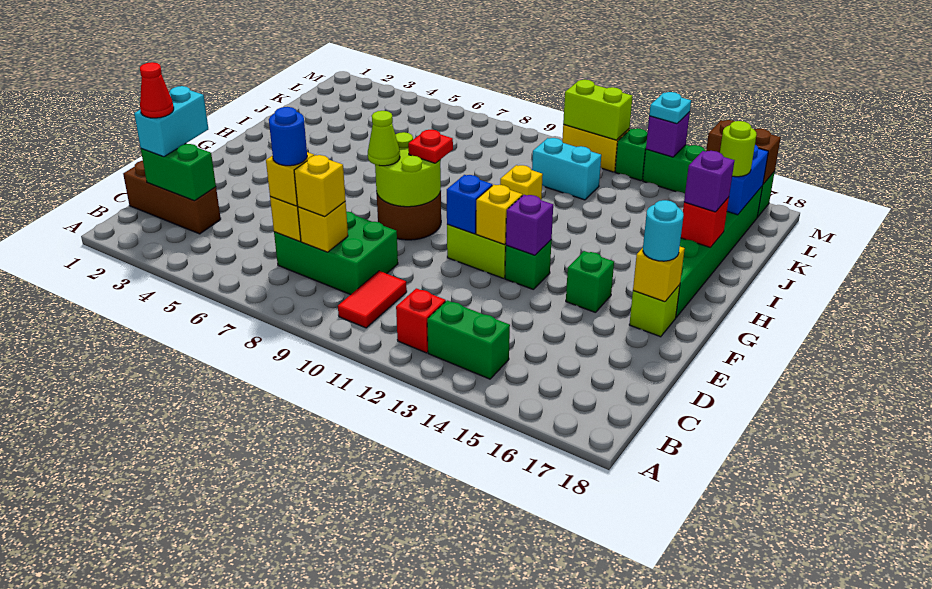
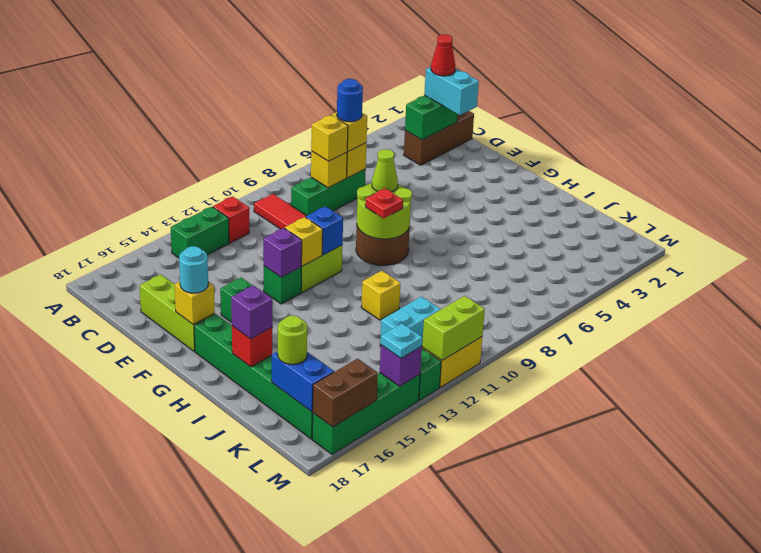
green brick C7:D9 level 1 -> green brick C7:C9 level 1
lime brick F17 level 1 -> lime brick D17:F17 level 1

